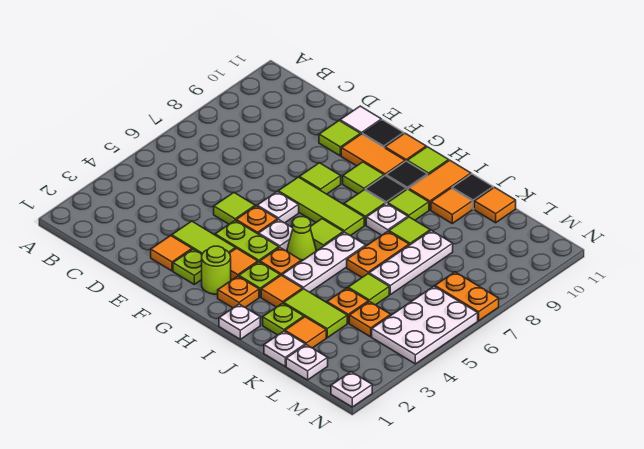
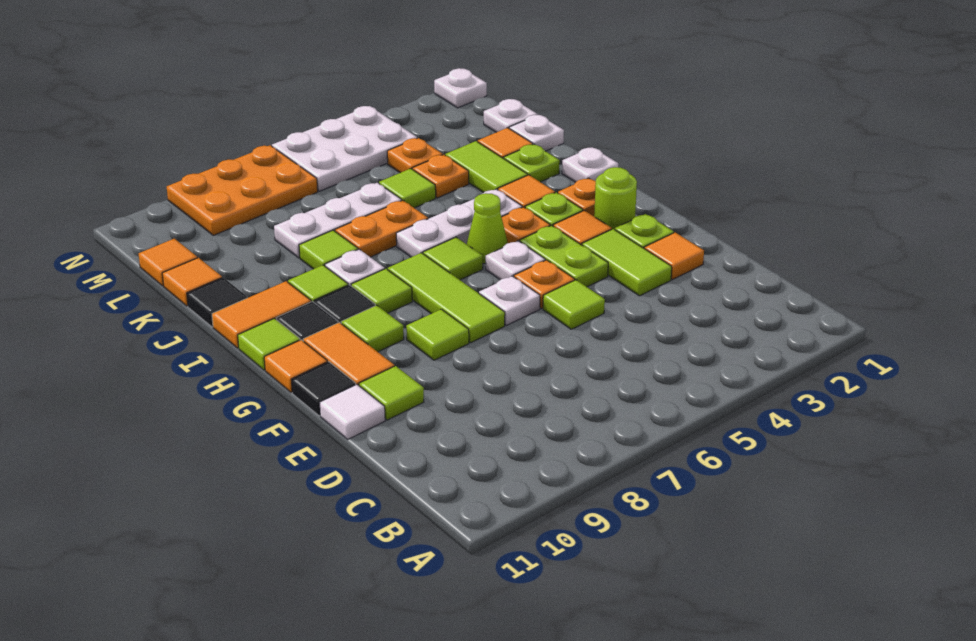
orange tile J10 level 1 -> orange tile L11 level 1
orange plate M7:N7 level 1 -> orange plate M7:N9 level 1

